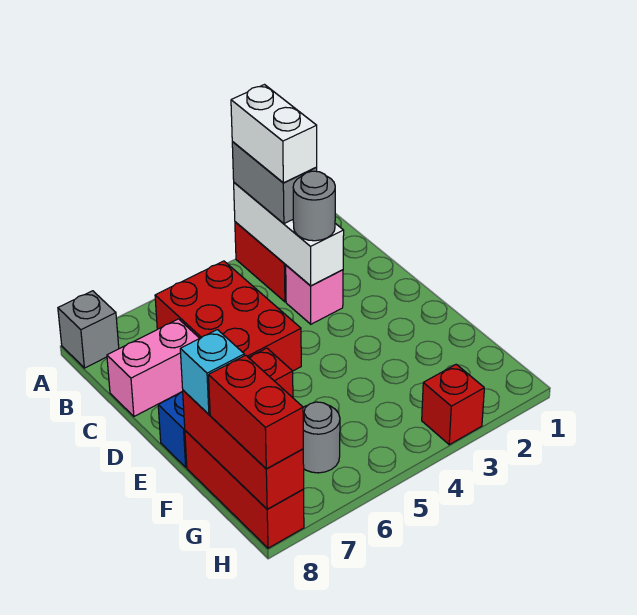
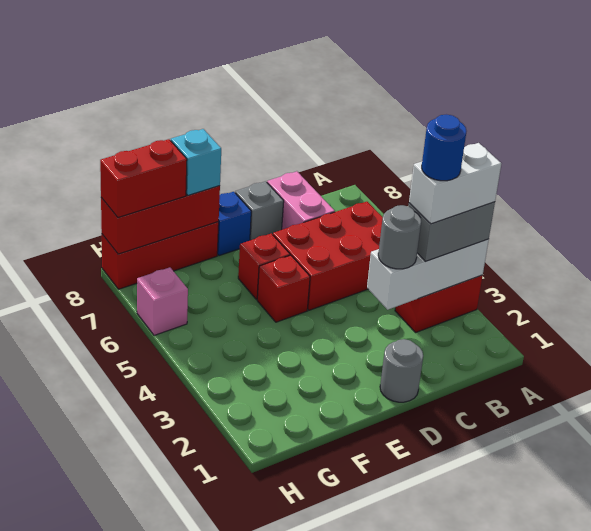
grey brick A8 level 1 -> grey brick D8 level 1
none -> blue round brick B3 level 5
pink brick C3 level 1 -> pink brick H6 level 1
grey round brick G6 level 1 -> grey round brick D1 level 1
red brick H3 level 1 -> red brick E5 level 1

